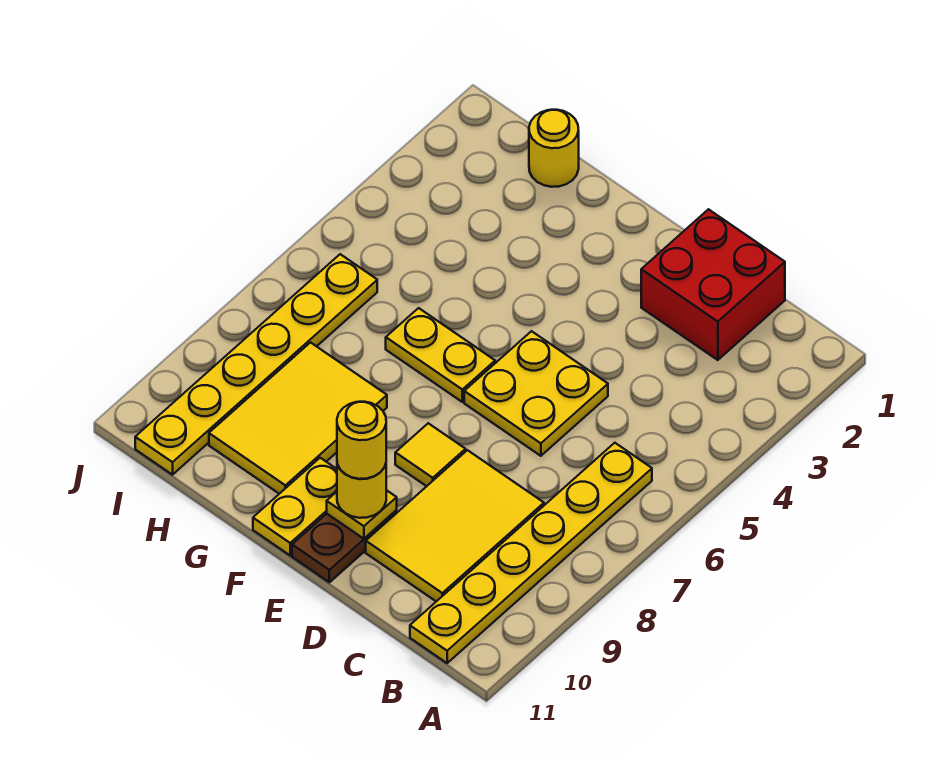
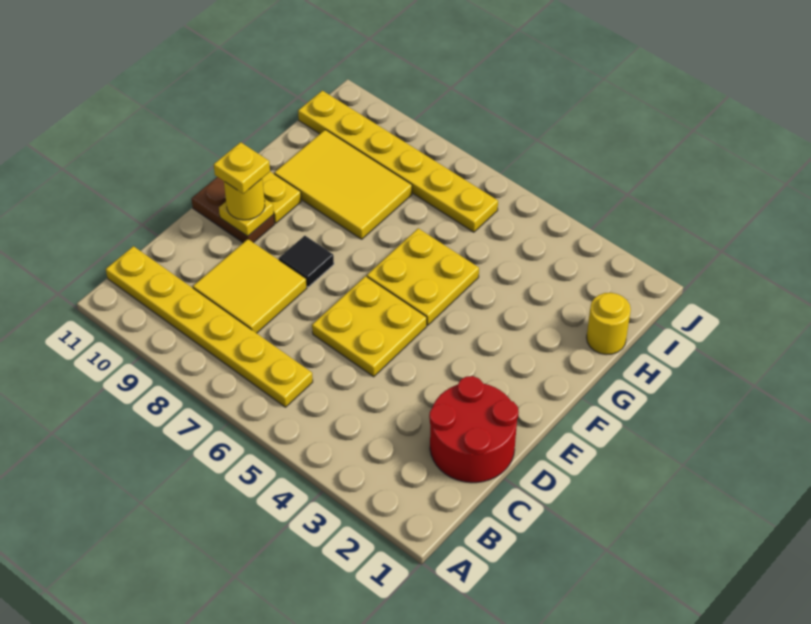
red brick C1:D2 level 1 -> red round brick C1:D2 level 1
yellow tile C8:D10 level 1 -> yellow tile C8:D9 level 1
yellow tile E8 level 1 -> black tile E8 level 1
yellow round brick E10 level 4 -> yellow plate E10 level 4
yellow plate F6:G6 level 1 -> yellow plate F5:G6 level 1

